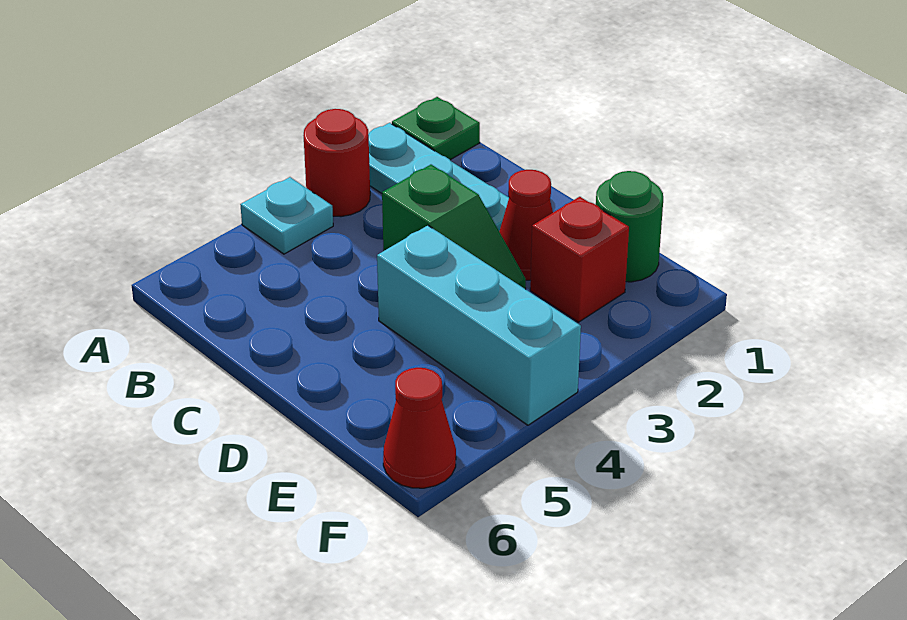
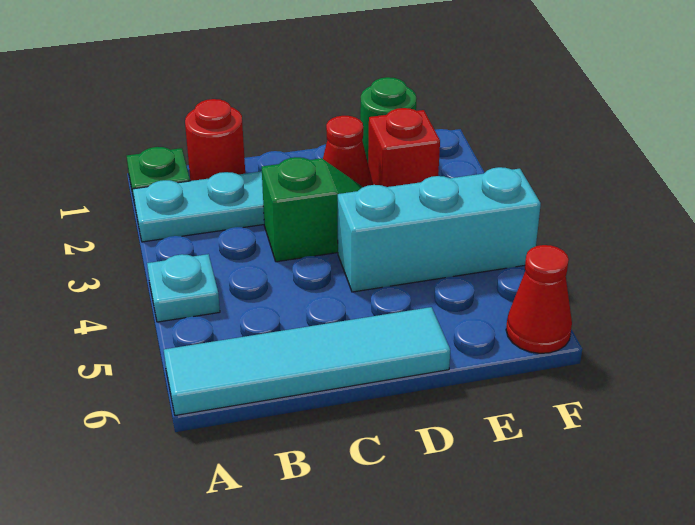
red round brick A3 level 1 -> red round brick B1 level 1
none -> cyan tile A6:D6 level 1

